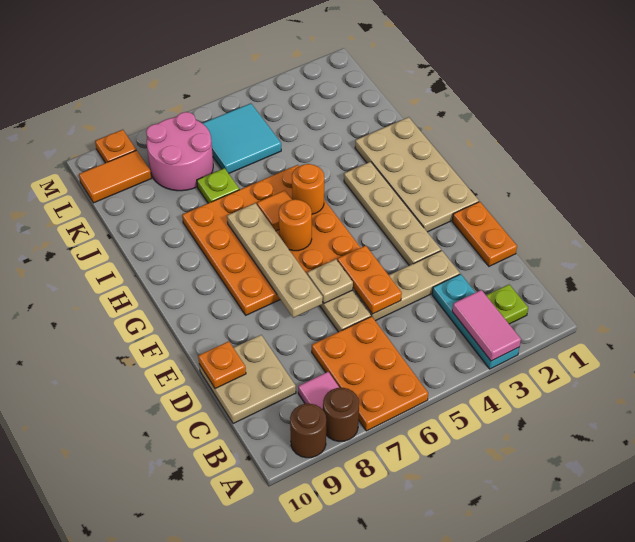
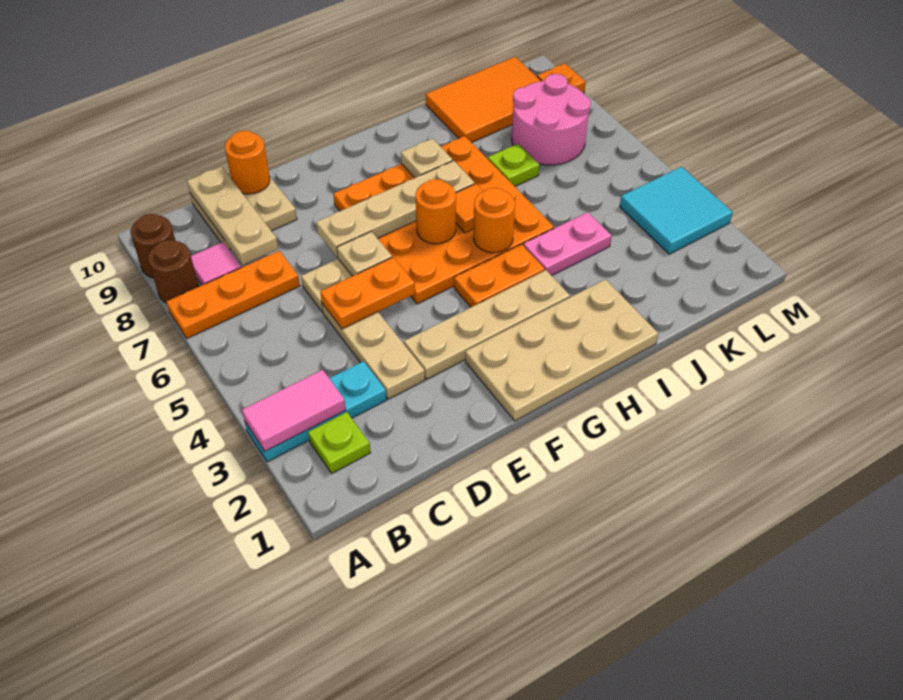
orange plate A6:C7 level 1 -> orange plate A7:C7 level 1
none -> tan plate C8:C10 level 2
orange plate D1:E1 level 1 -> orange plate G4:H4 level 1
orange plate D10 level 2 -> orange round brick D10 level 2
none -> tan plate H8 level 2
none -> pink plate I4:J4 level 1
cyan tile K5:L6 level 1 -> cyan tile L3:M4 level 1
orange tile L9:L10 level 1 -> orange tile J9:L10 level 1

